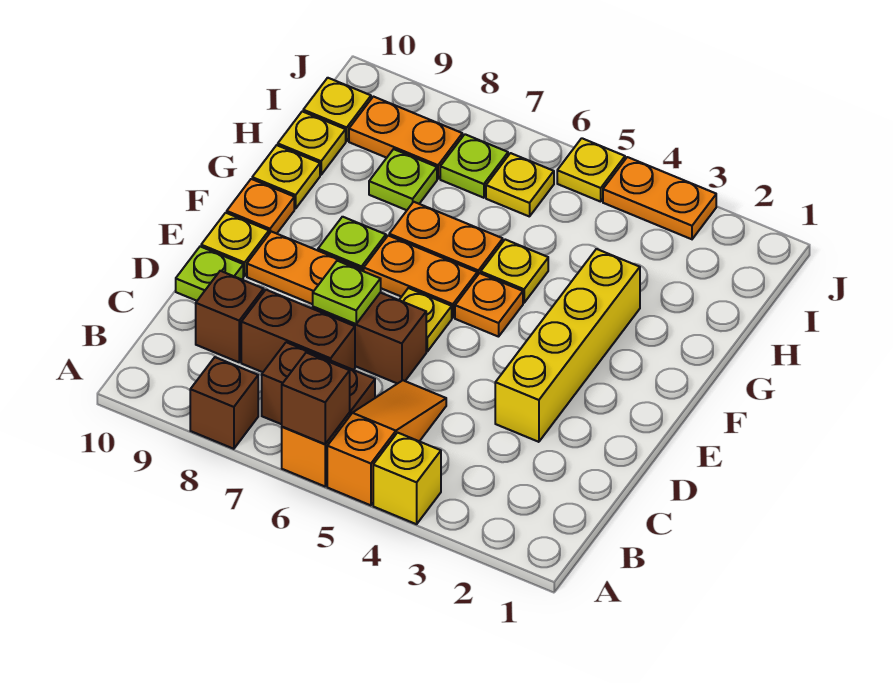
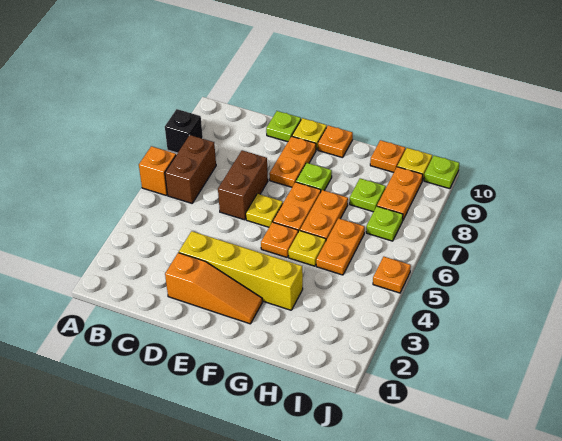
yellow brick A4 level 1 -> none
orange slope A5:C5 level 1 top A -> orange slope D2:F2 level 1 top D
brown brick A6 level 2 -> none
brown brick A8 level 1 -> black brick A8 level 1
brown brick C7:C8 level 1 -> none
brown brick C9 level 1 -> none
lime plate D7 level 2 -> lime plate J10 level 1
yellow plate G10 level 1 -> none
yellow plate H10 level 1 -> orange plate H10 level 1
yellow plate I6 level 1 -> none
orange plate J3:J4 level 1 -> orange plate H5:H6 level 1
yellow plate J5 level 1 -> orange plate J5 level 1

